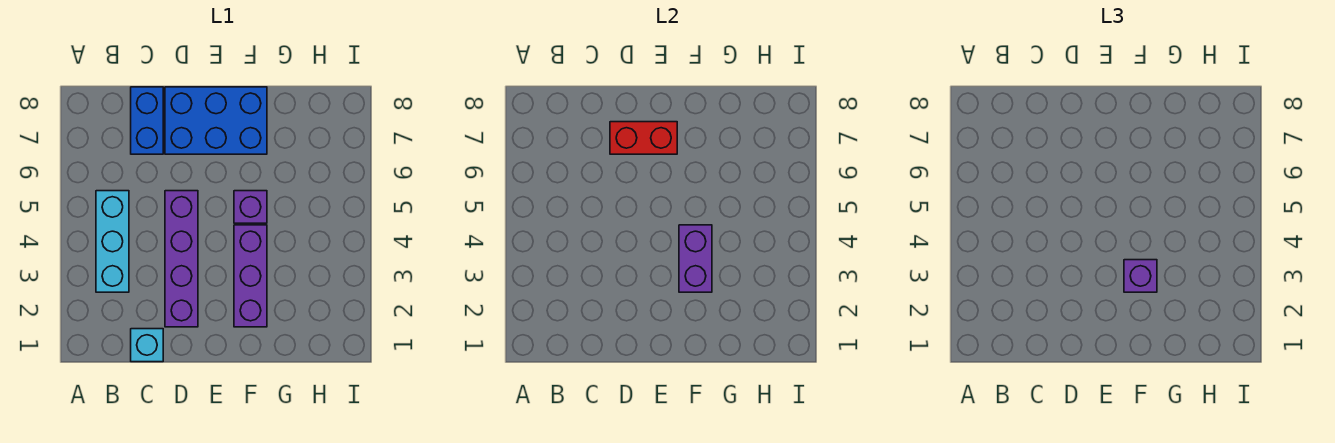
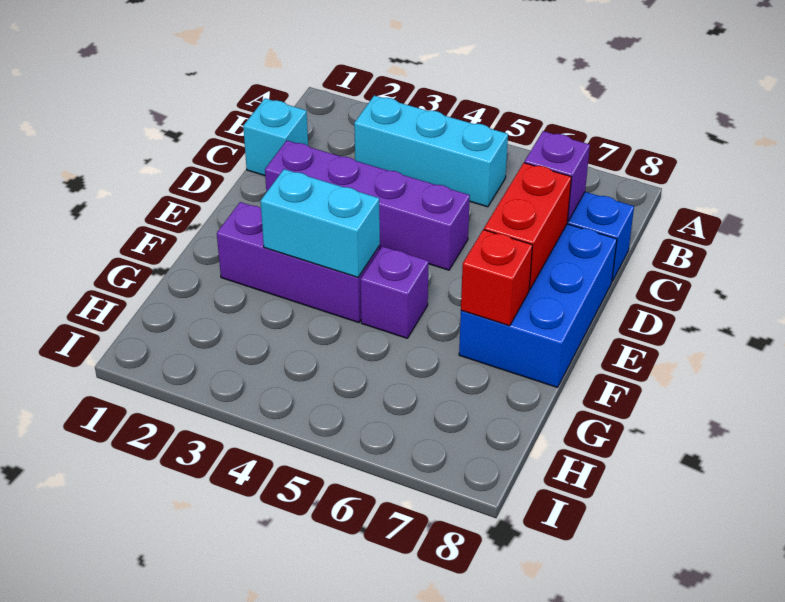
purple brick F3:F4 level 2 -> cyan brick F3:F4 level 2
purple brick F3 level 3 -> purple brick C7 level 2
none -> red brick F7 level 2

